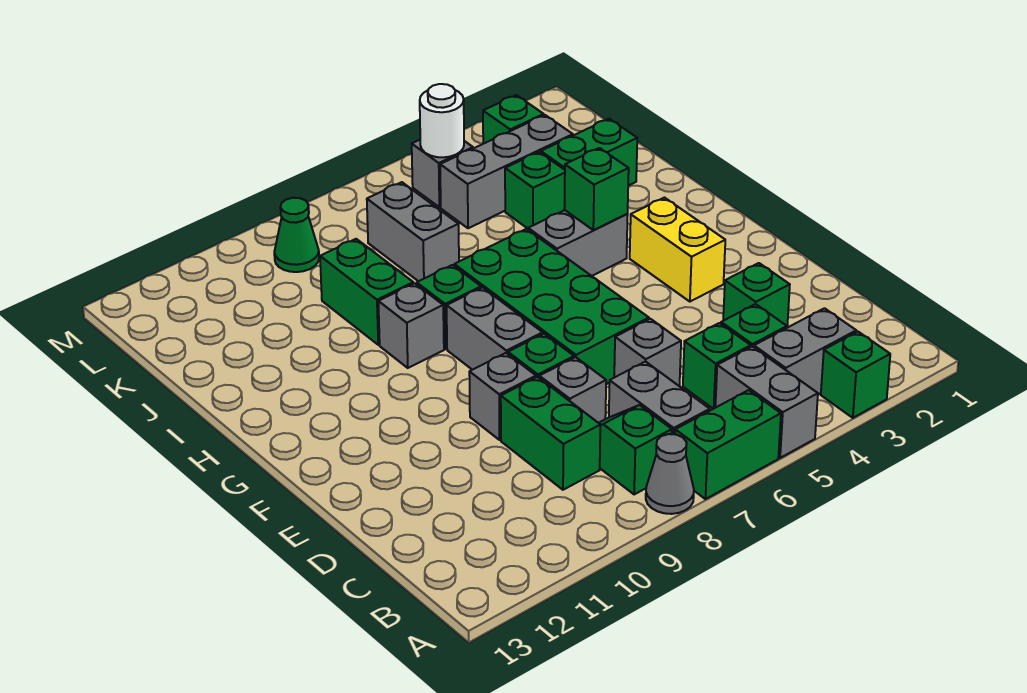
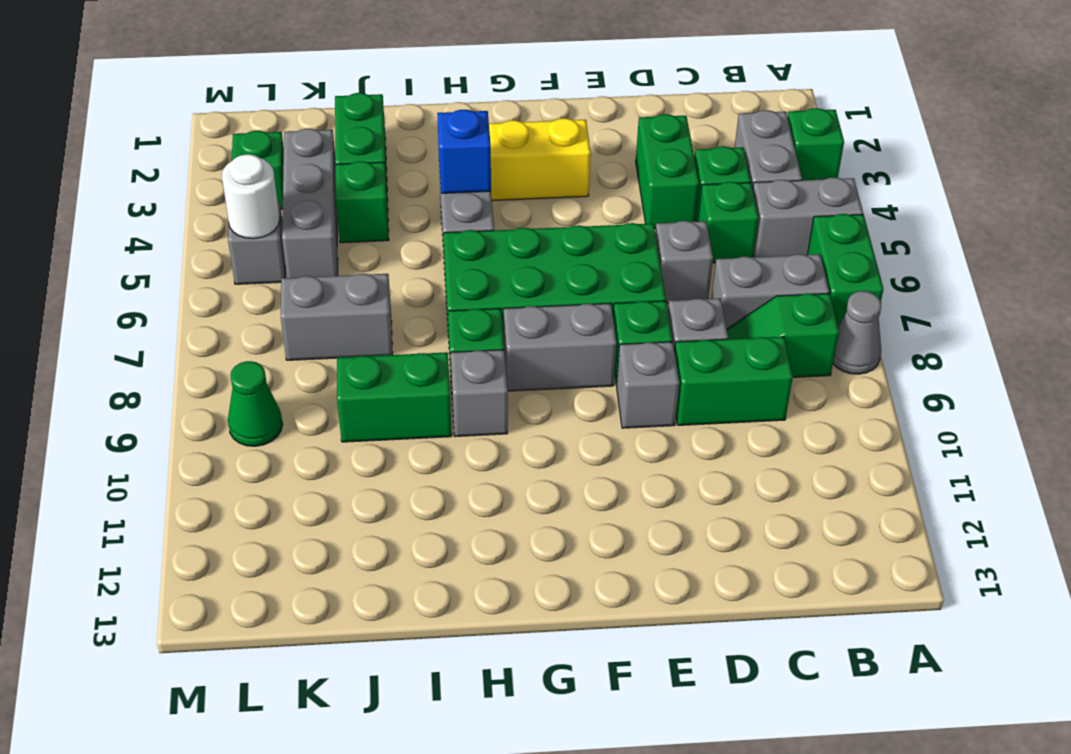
green brick D3 level 1 -> green brick D3:D4 level 1
green brick H4 level 2 -> blue brick H4 level 2

